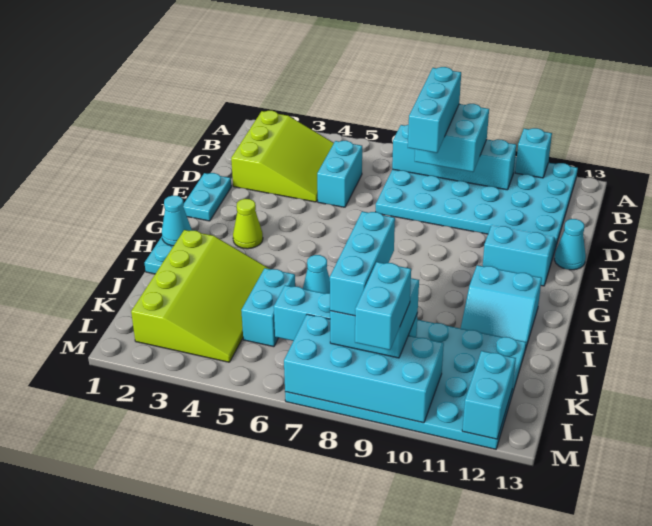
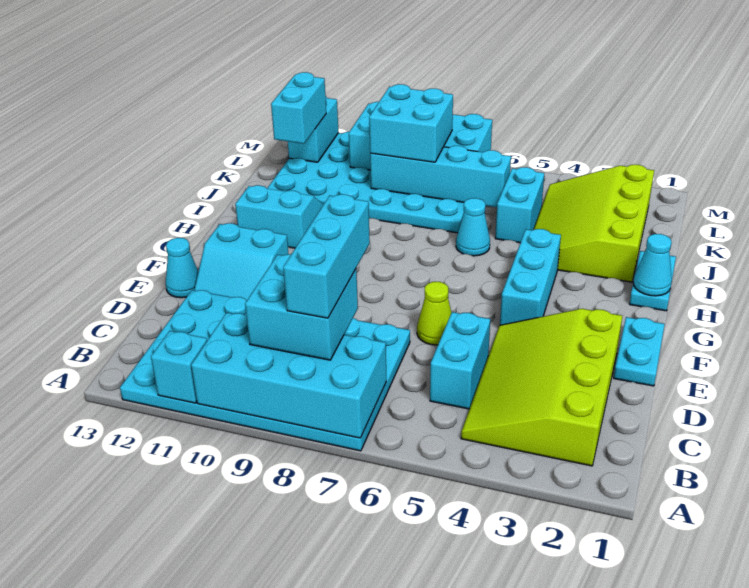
lime slope B2:D4 level 1 top 2 -> lime slope B2:E4 level 1 top 2
cyan brick B7:B10 level 2 -> cyan brick A7:B10 level 2
lime cone G3 level 1 -> lime cone E6 level 1
cyan brick J8:L8 level 4 -> cyan brick F4:H4 level 1
cyan brick L9:M9 level 4 -> cyan brick K12:L12 level 3

